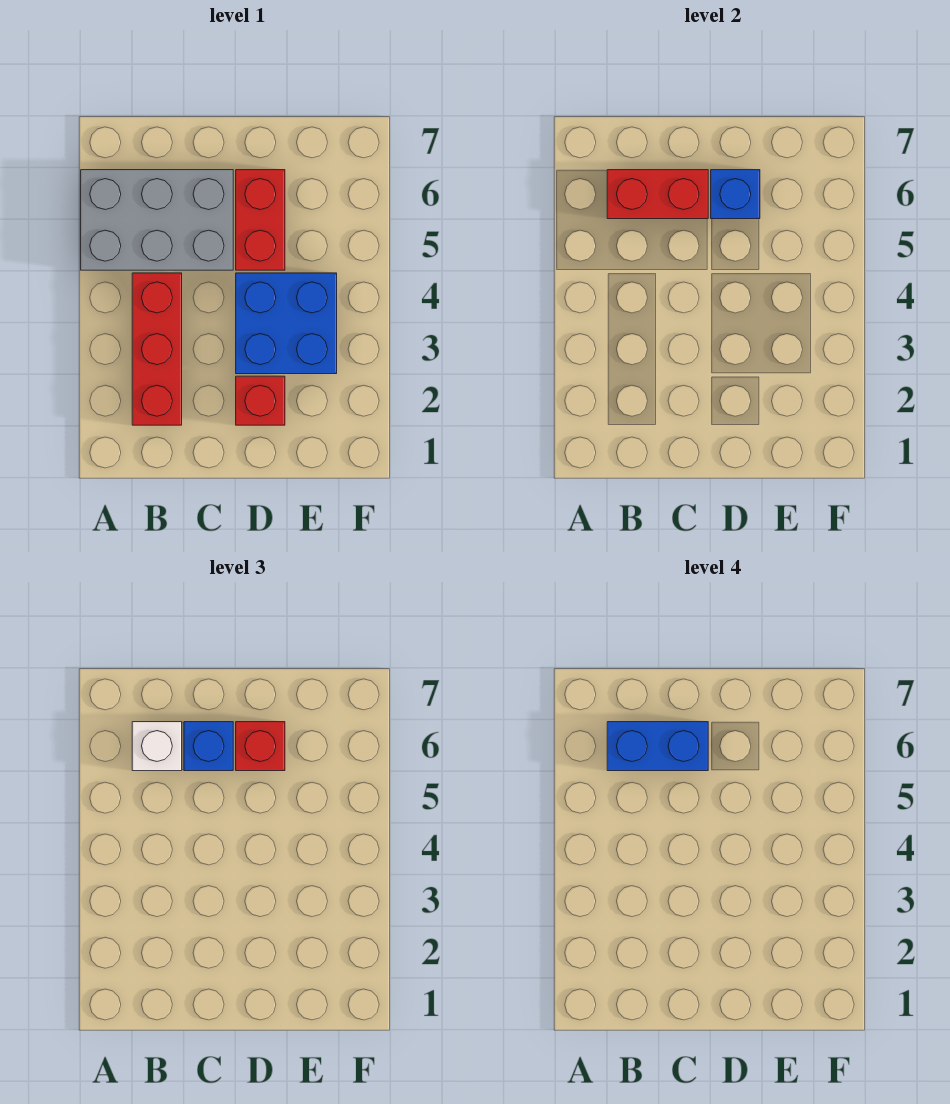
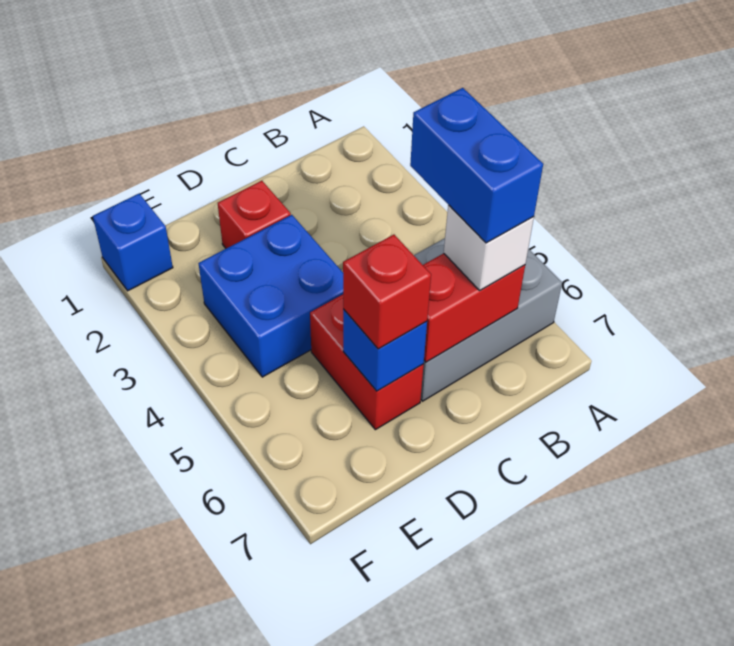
red brick B2:B4 level 1 -> none
blue brick B6:C6 level 4 -> blue brick B5:B6 level 4
blue brick C6 level 3 -> blue brick F1 level 1

